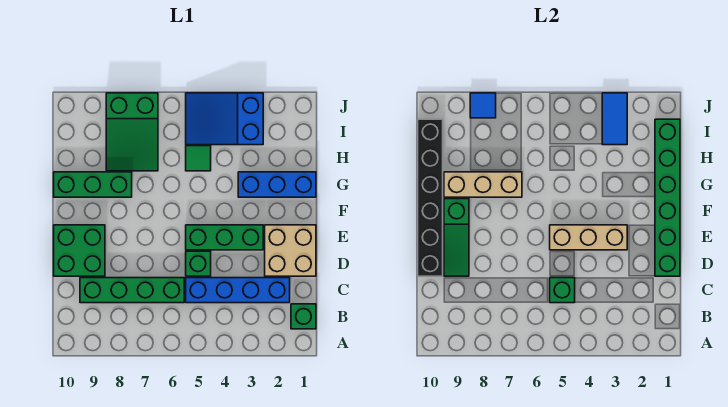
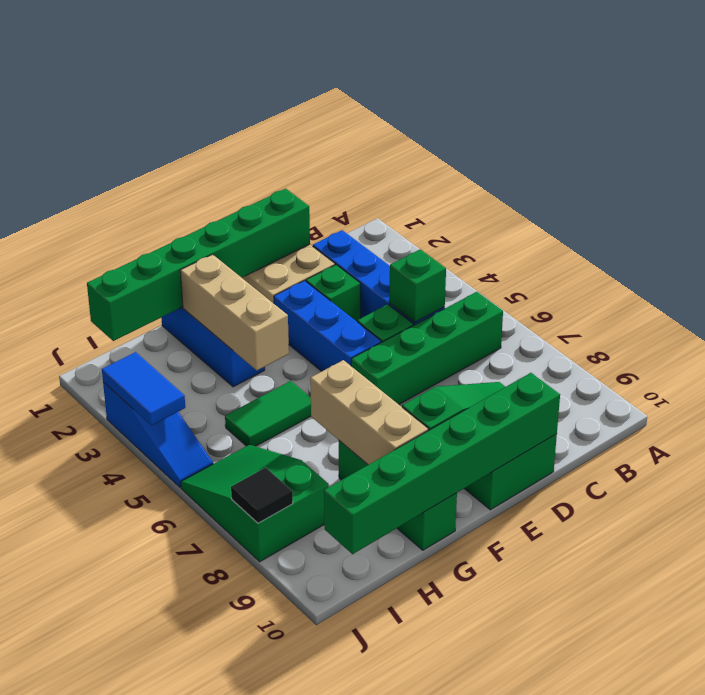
green brick B1 level 1 -> green brick D3 level 1
green brick C6:C9 level 1 -> green brick B6:E6 level 1
black brick D10:I10 level 2 -> green brick D10:I10 level 2
green brick E3:E5 level 1 -> blue brick E3:E5 level 1
tan brick E3:E5 level 2 -> tan brick G2:G4 level 2
green tile H5 level 1 -> green tile G5:H5 level 1
green slope H7:J8 level 1 top J -> green slope I6:J8 level 1 top 8
blue slope I3:J5 level 1 top 3 -> blue slope J3:J5 level 1 top 3
blue tile I3:J3 level 2 -> blue tile J3:J4 level 2
blue tile J8 level 2 -> black tile J8 level 2

